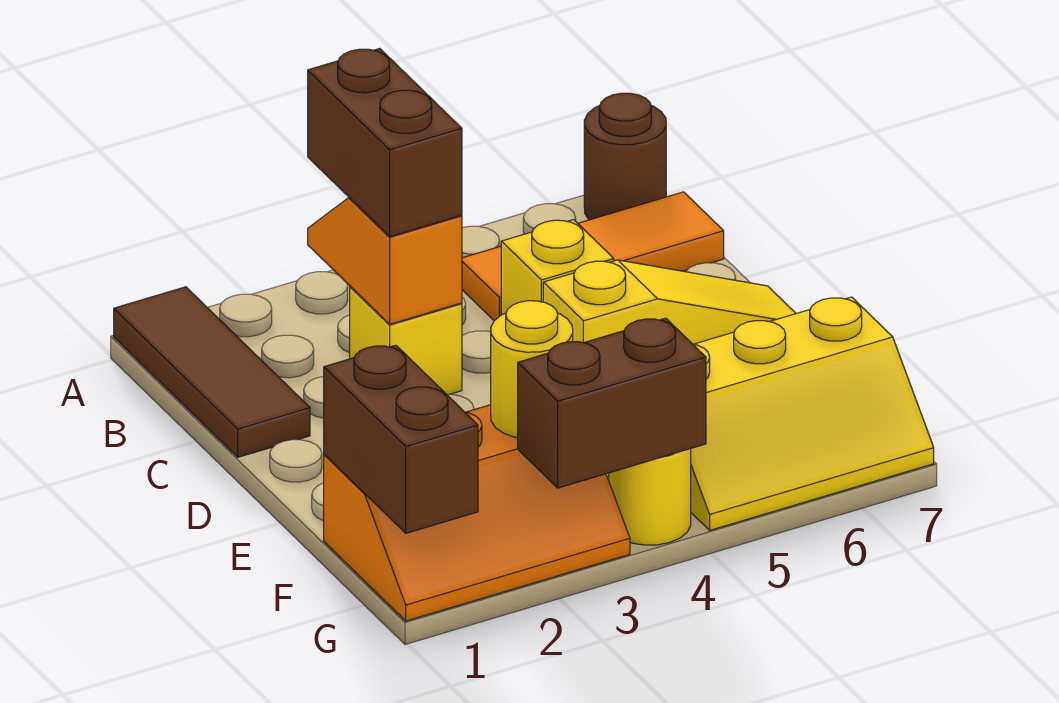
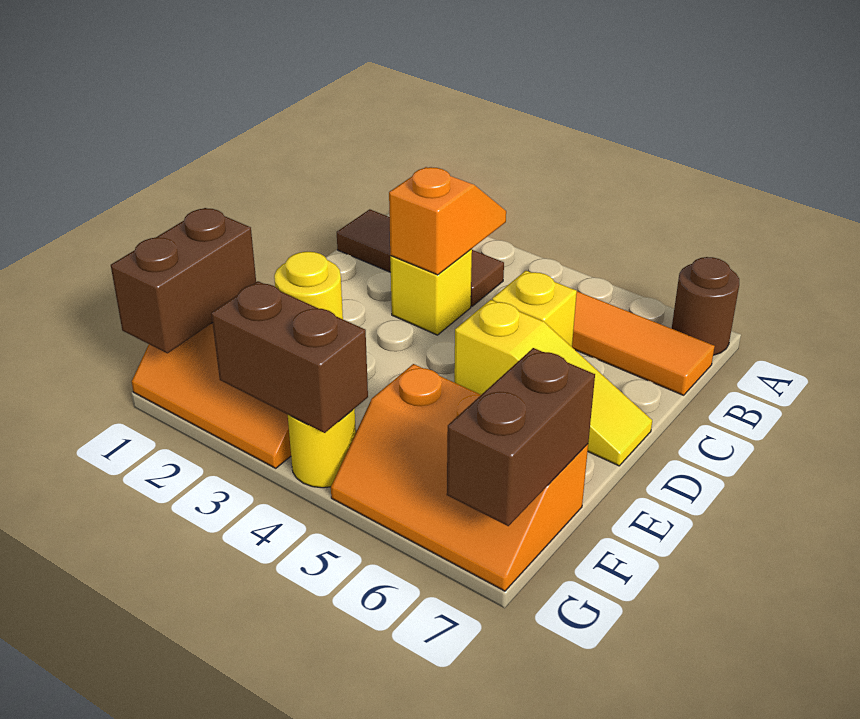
brown tile A1:C1 level 1 -> brown tile B1:B3 level 1
brown brick B3:C3 level 3 -> brown brick F7:G7 level 2
yellow slope F5:G7 level 1 top F -> orange slope F5:G7 level 1 top F

